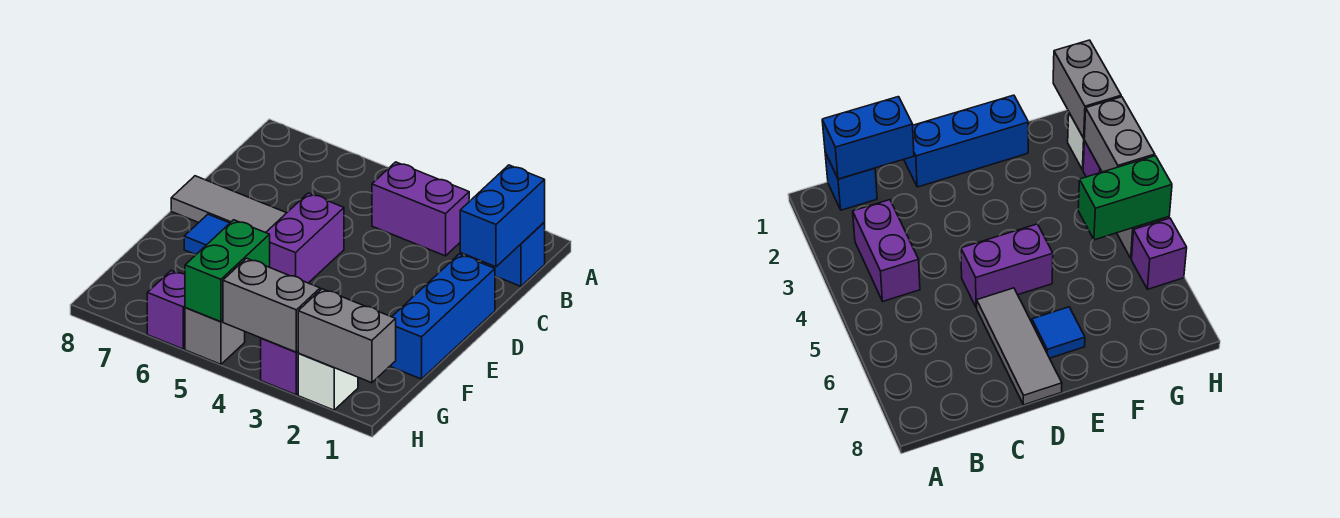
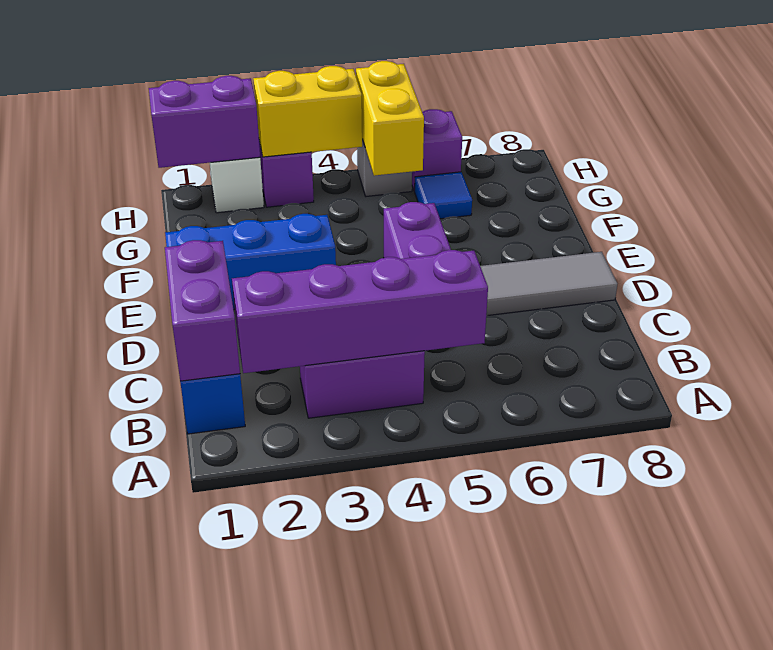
blue brick B1:C1 level 2 -> purple brick B1:C1 level 2
none -> purple brick B2:B5 level 2
blue brick D1:F1 level 1 -> blue brick E1:E3 level 1
blue tile E7 level 1 -> blue tile G6 level 1
green brick G5:H5 level 2 -> yellow brick G5:H5 level 2
grey brick H1:H2 level 2 -> purple brick H1:H2 level 2
grey brick H3:H4 level 2 -> yellow brick H3:H4 level 2

